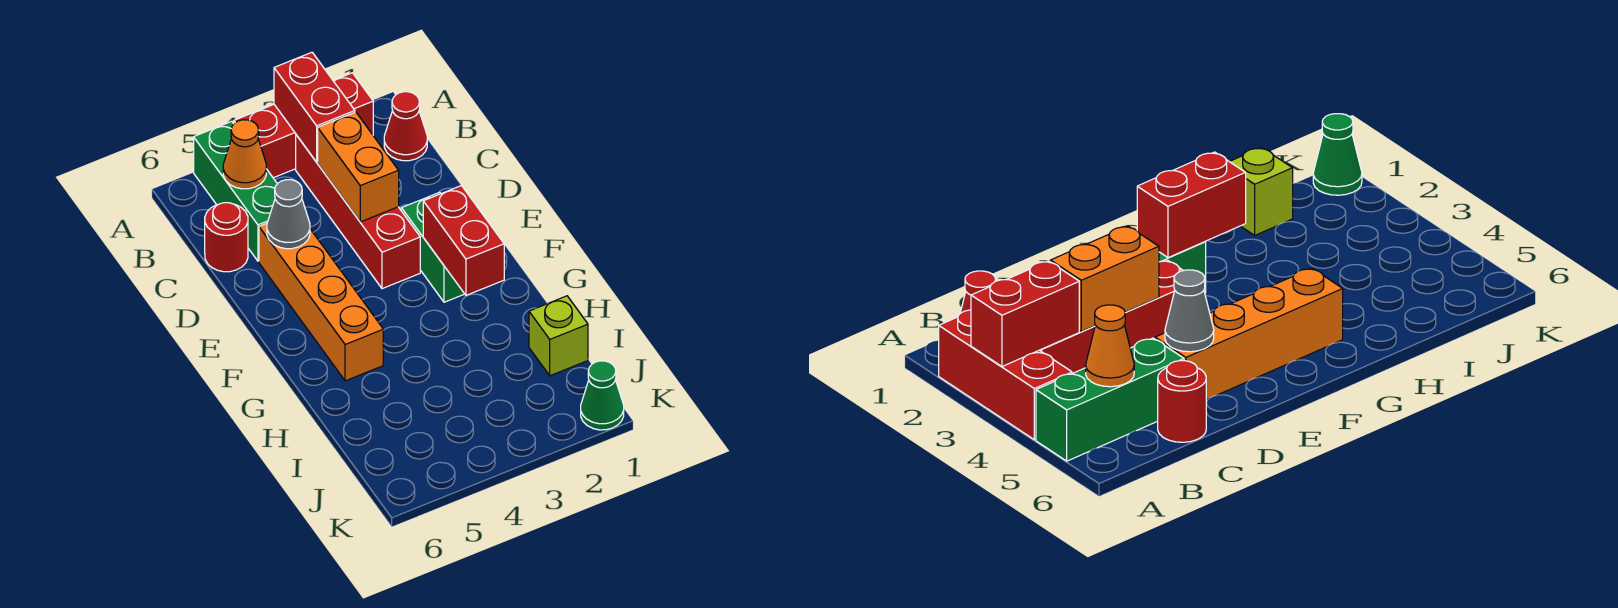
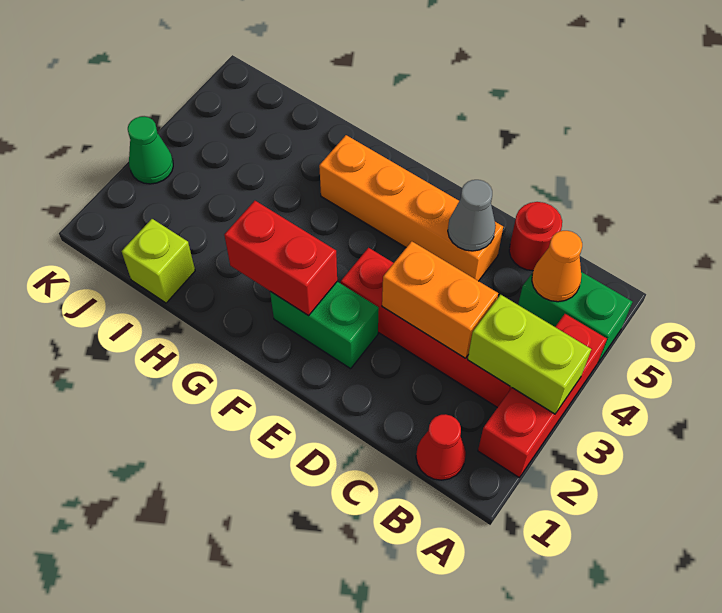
red brick A3:B3 level 2 -> lime brick A3:B3 level 2
green brick A5:C5 level 1 -> green brick A5:B5 level 1
green cone K1 level 1 -> green cone K3 level 1

